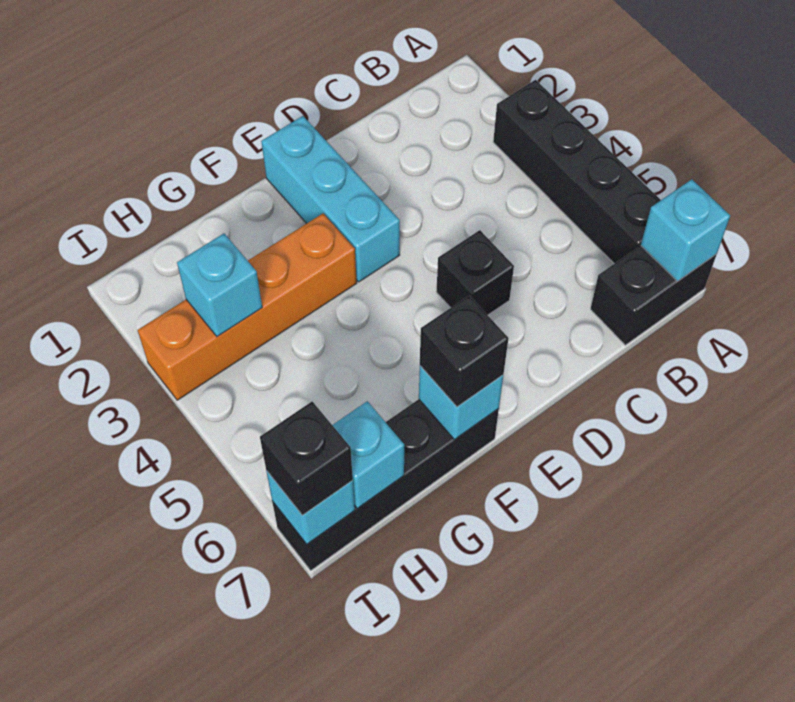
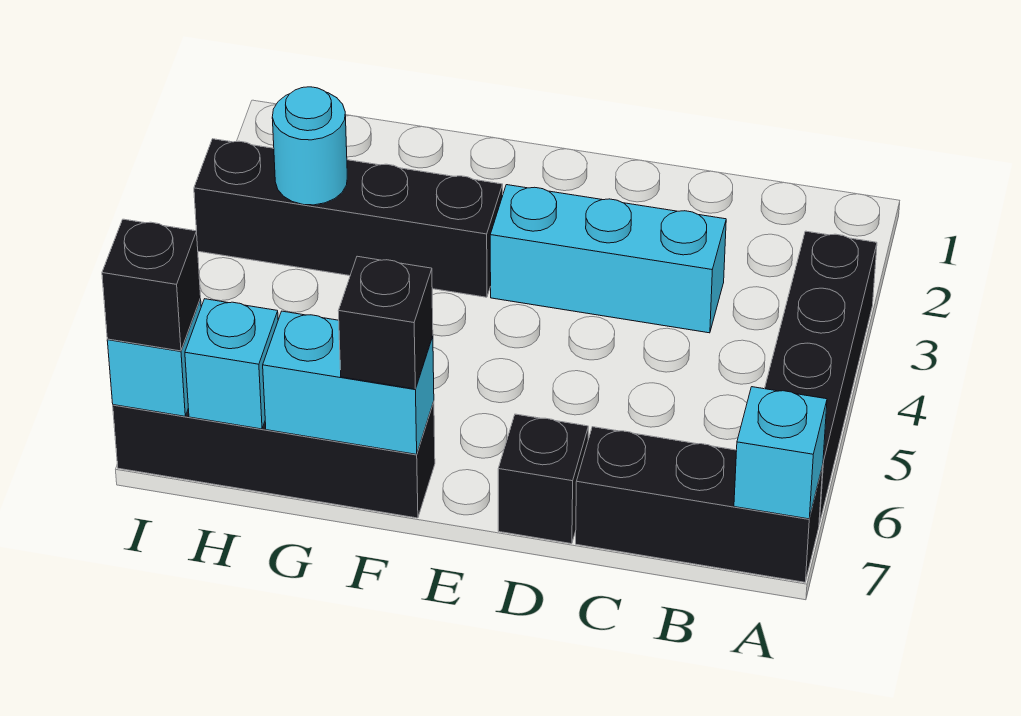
black brick A7:B7 level 1 -> black brick A7:C7 level 1
black brick D5 level 1 -> black brick D7 level 1
cyan brick E1:E3 level 1 -> cyan brick C3:E3 level 1
orange brick F3:I3 level 1 -> black brick F3:I3 level 1
cyan brick F7 level 2 -> cyan brick F7:G7 level 2
cyan brick H3 level 2 -> cyan round brick H3 level 2

